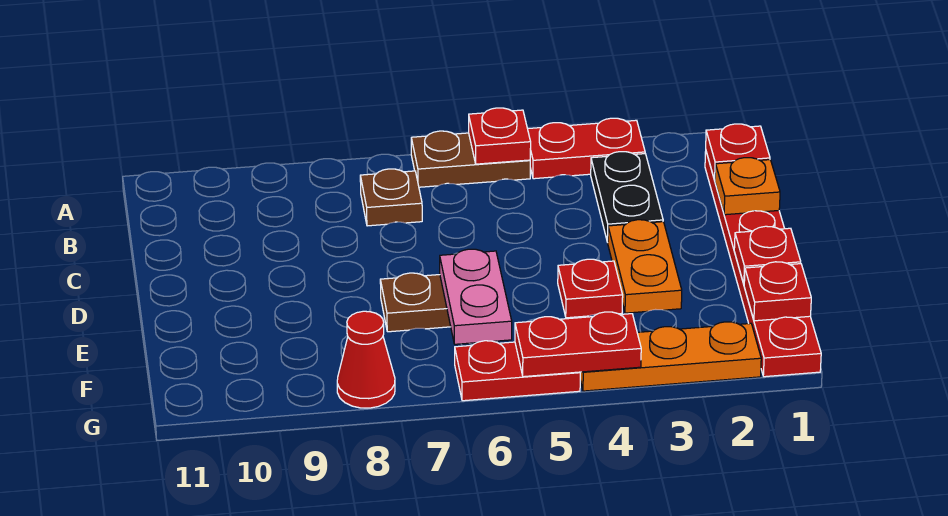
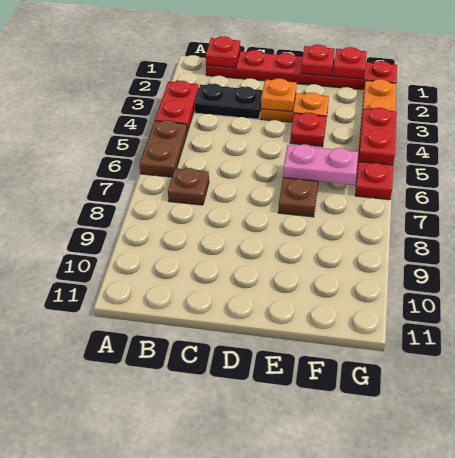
red plate A5 level 2 -> none
orange plate C1 level 2 -> orange plate D3 level 2
red cone G8 level 1 -> none

